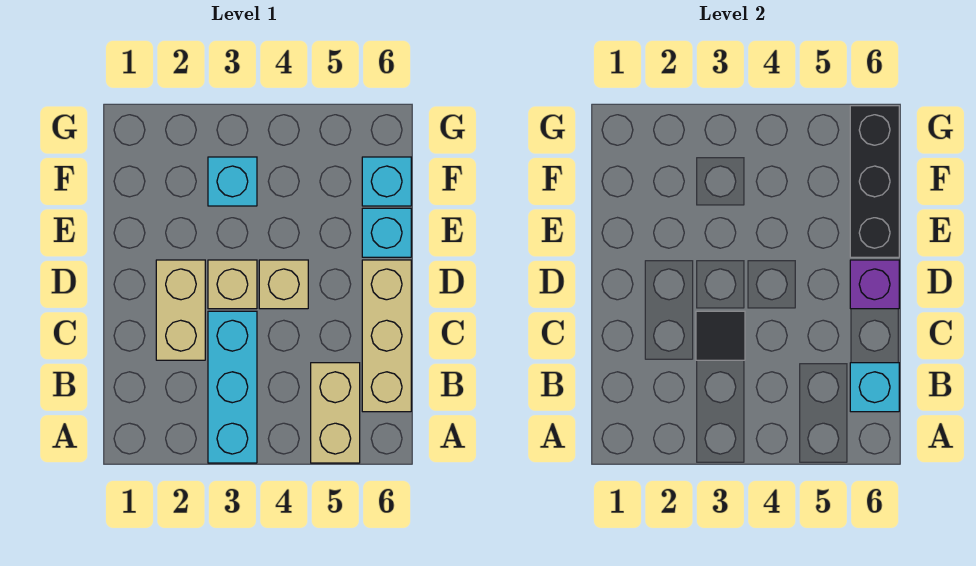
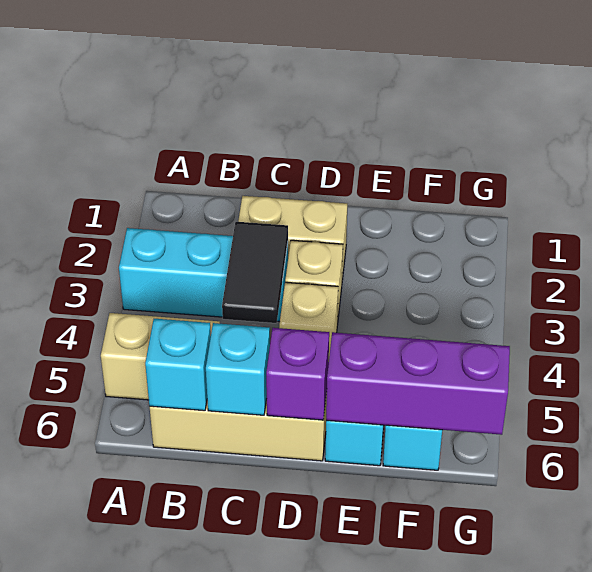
black tile C3 level 2 -> black tile C3:C4 level 2
black brick E6:G6 level 2 -> purple brick E6:G6 level 2
cyan brick F3 level 1 -> cyan brick C6 level 2

